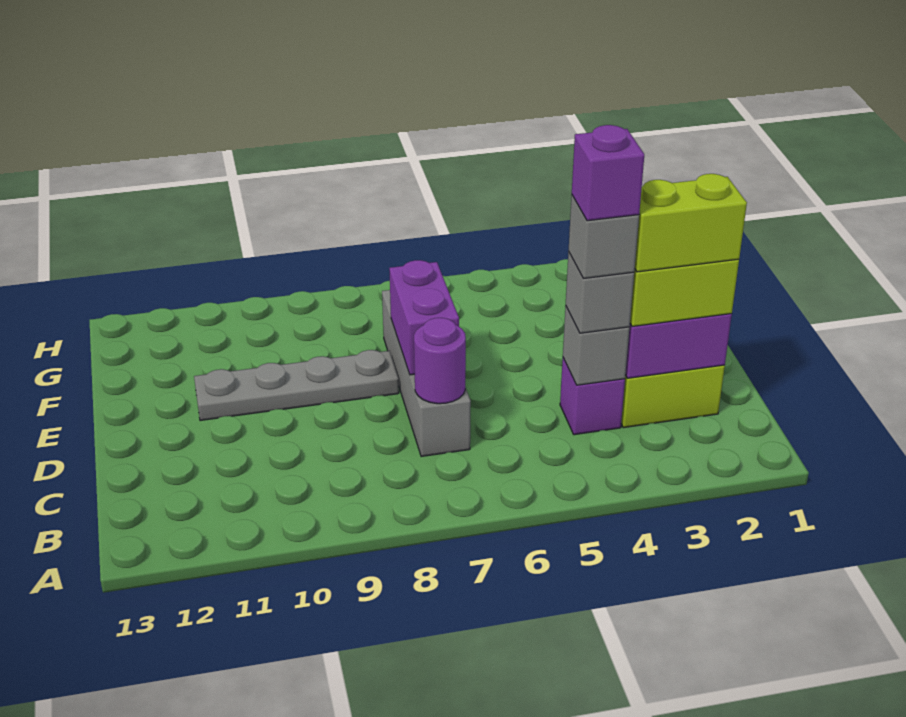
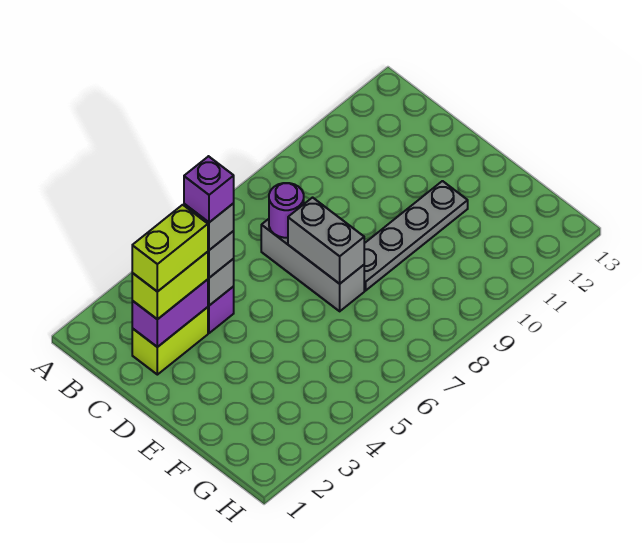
grey brick C7:F7 level 1 -> grey brick C7:E7 level 1
purple brick D7:E7 level 2 -> grey brick D7:E7 level 2

